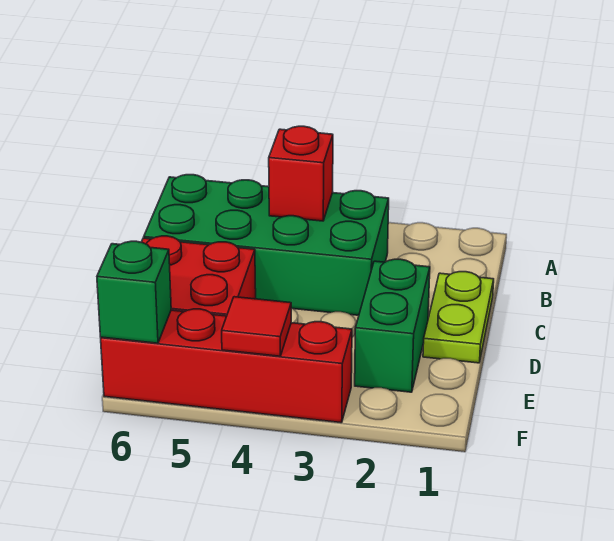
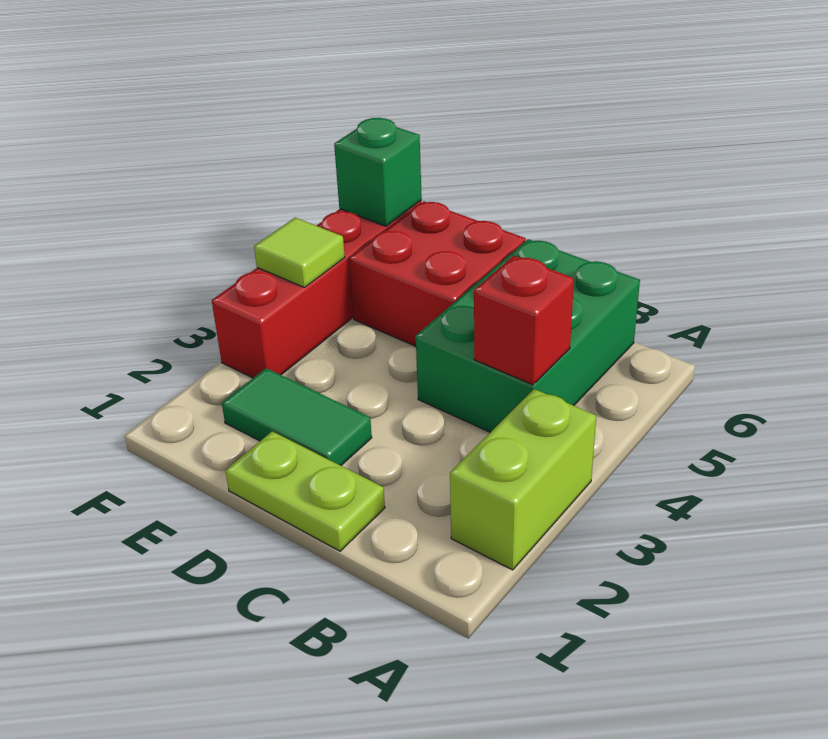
none -> lime brick A2:A3 level 1
green brick B3:C6 level 1 -> green brick B4:C6 level 1
green brick D2:E2 level 1 -> green tile D2:E2 level 1
red tile F4 level 2 -> lime tile F4 level 2

